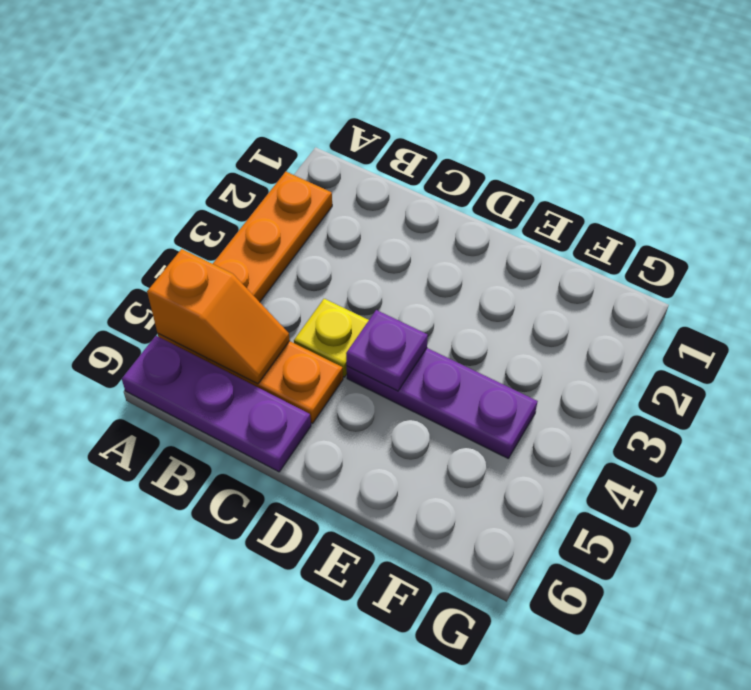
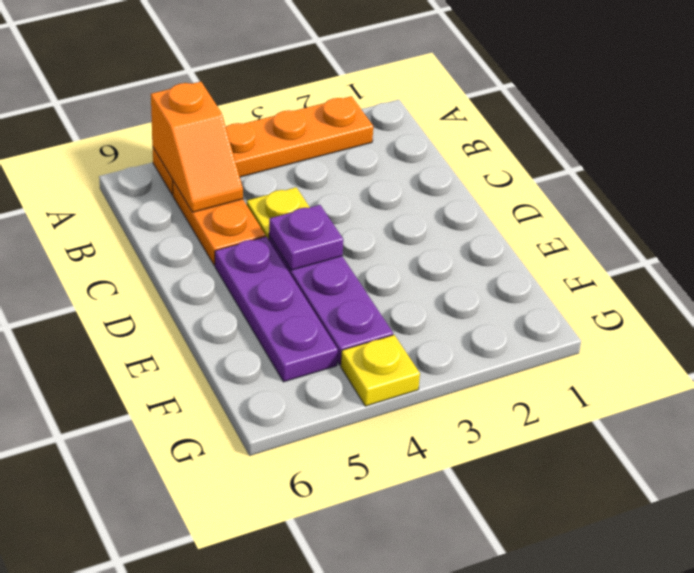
purple plate A6:C6 level 1 -> purple plate D5:F5 level 1
none -> yellow plate G4 level 1

